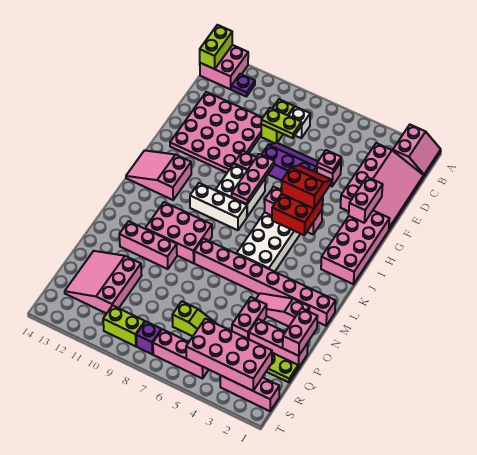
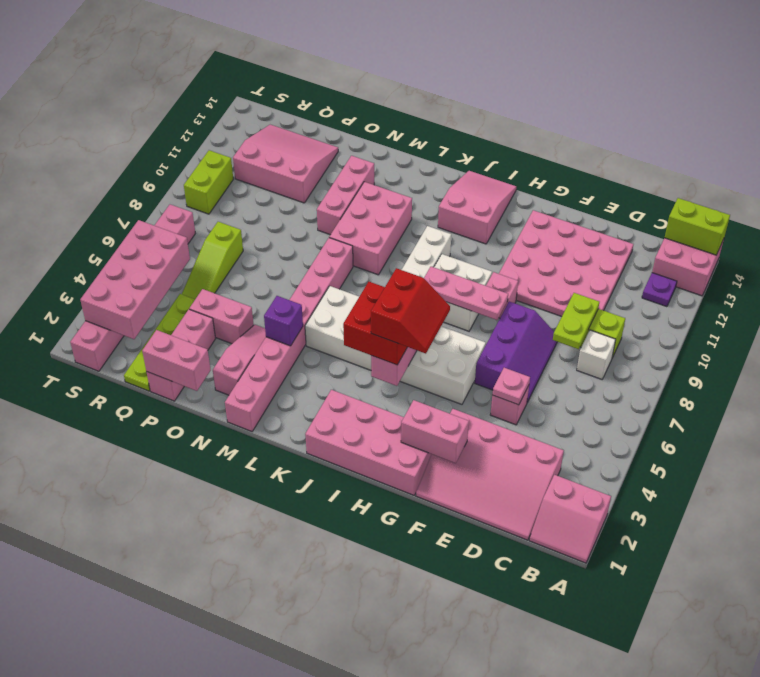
purple brick S8 level 1 -> purple brick M4 level 2

